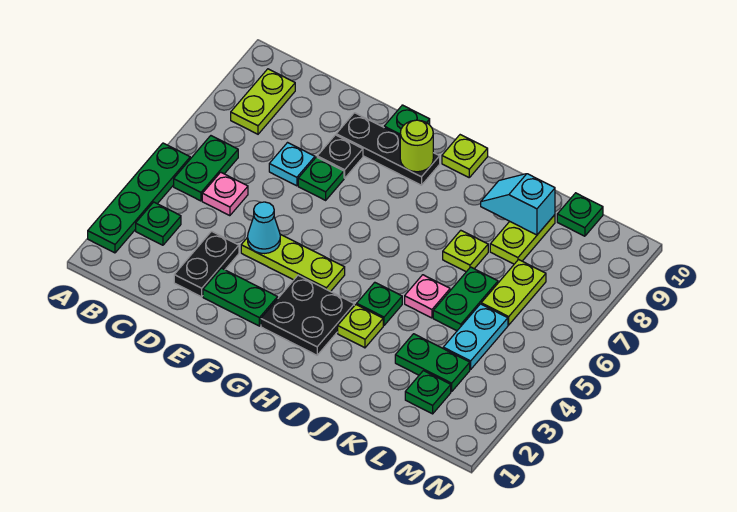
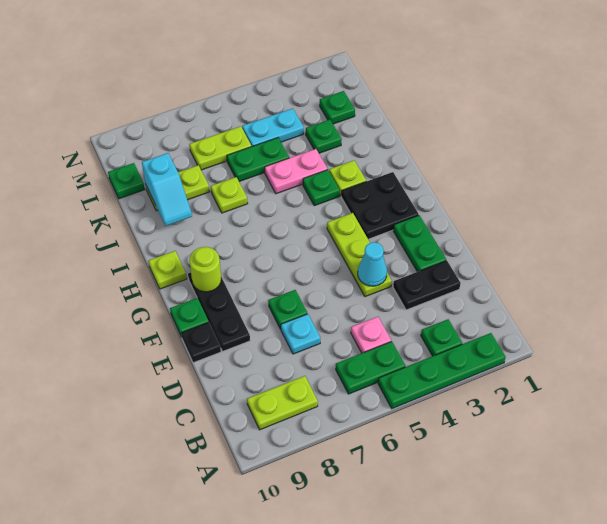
black plate E8 level 1 -> black plate E10 level 1
pink plate J5 level 1 -> pink plate J4:J5 level 1
green plate K3:L3 level 1 -> green plate K3 level 1

